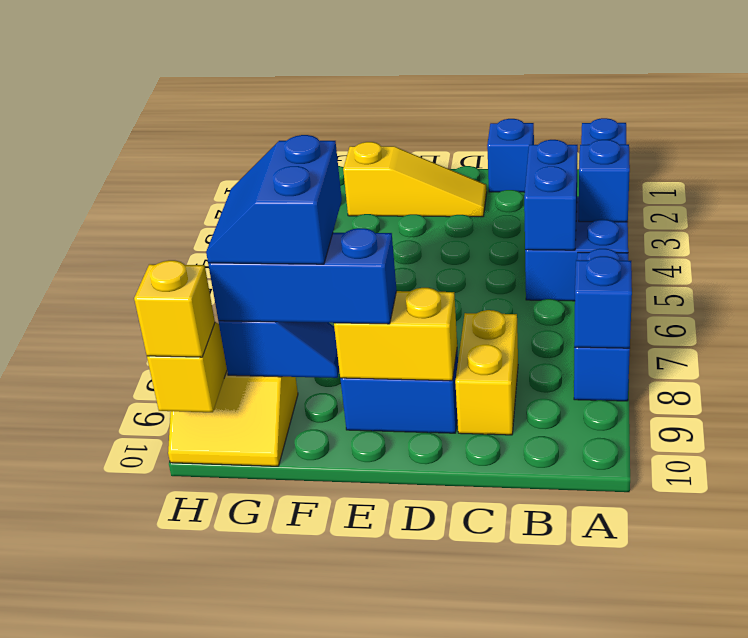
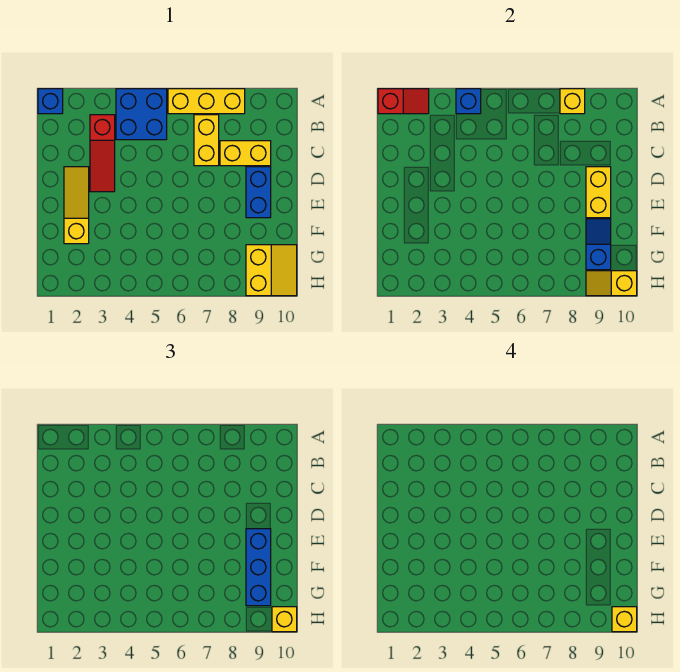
none -> red slope A1:A2 level 2 top 1
blue brick A6:A8 level 1 -> yellow brick A6:A8 level 1
blue brick A8 level 2 -> yellow brick A8 level 2
none -> red slope B3:D3 level 1 top B
blue brick B4:B5 level 2 -> none
none -> yellow brick B7:C7 level 1
blue brick C1 level 1 -> none
blue slope F8:G9 level 4 top F -> none
none -> yellow brick H10 level 4

